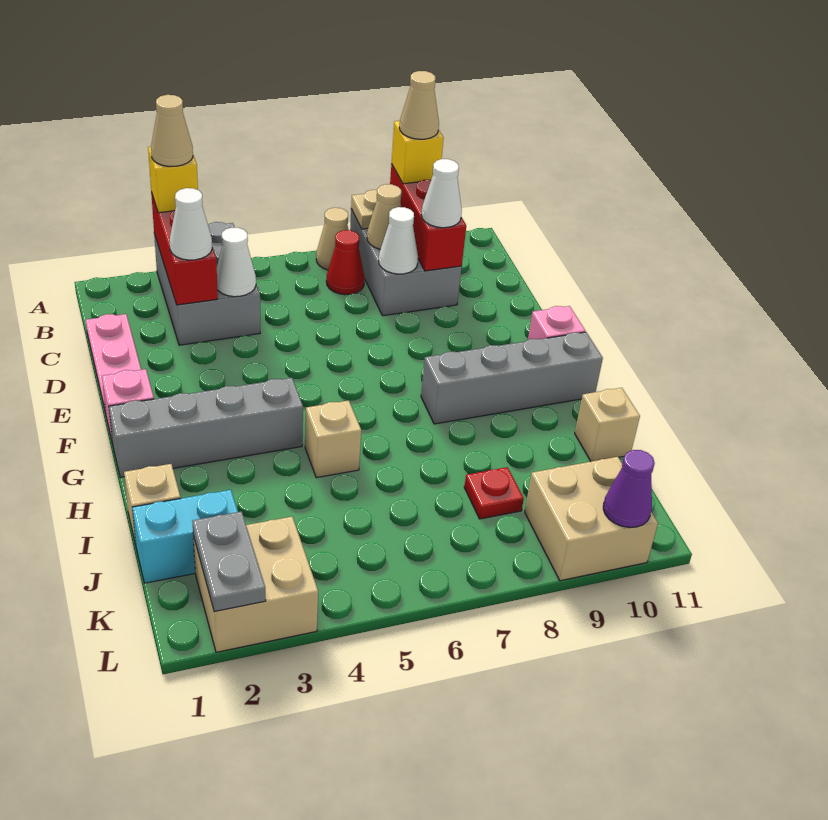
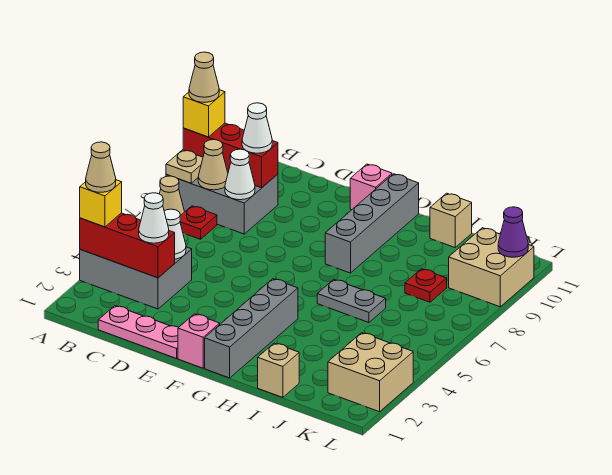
red cone B7 level 1 -> red plate B7 level 1
tan brick H5 level 1 -> none
cyan brick J1:J2 level 1 -> none
grey plate K2:L2 level 2 -> grey plate H6:I6 level 1

